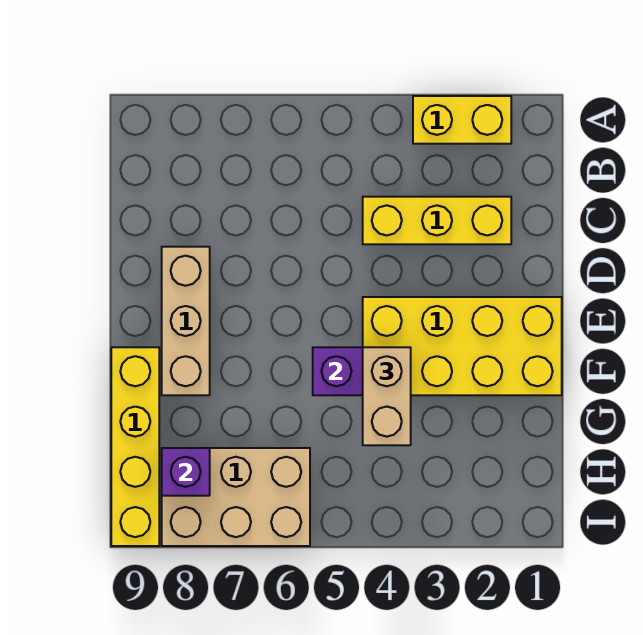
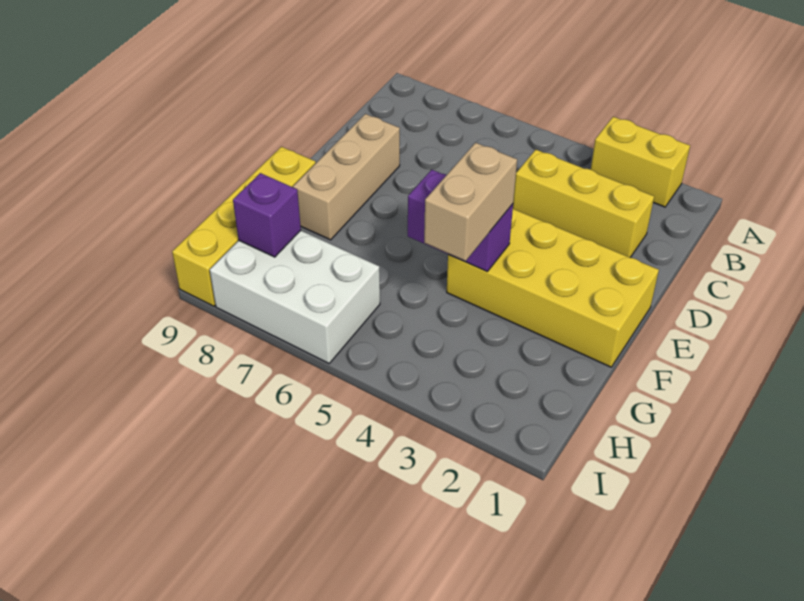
tan brick H6:I8 level 1 -> white brick H6:I8 level 1

